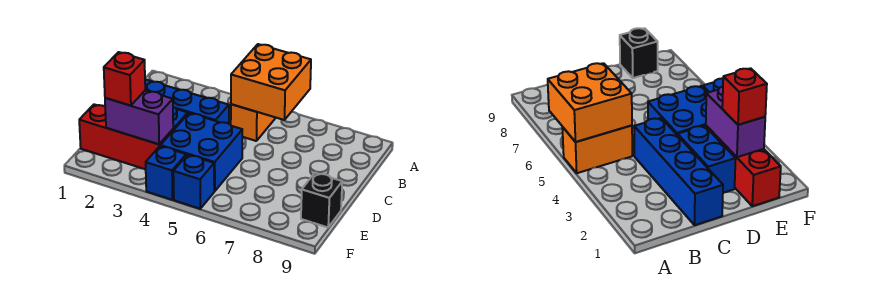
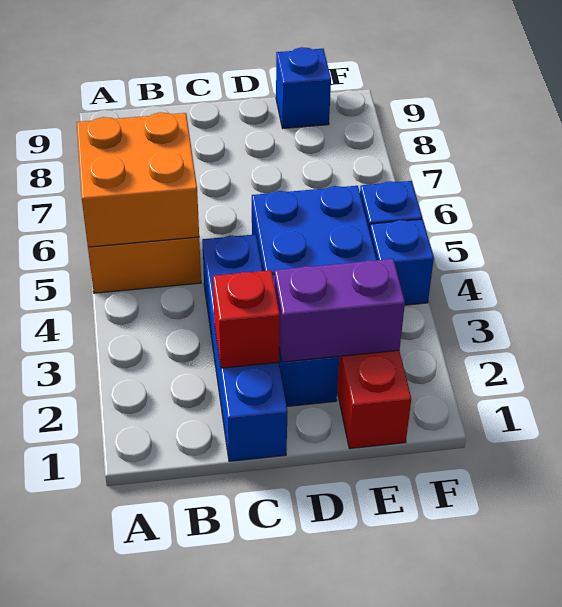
purple brick E2:E3 level 2 -> purple brick D2:E2 level 2
red brick E2 level 3 -> red brick C2 level 2
black brick E9 level 1 -> blue brick E9 level 1

